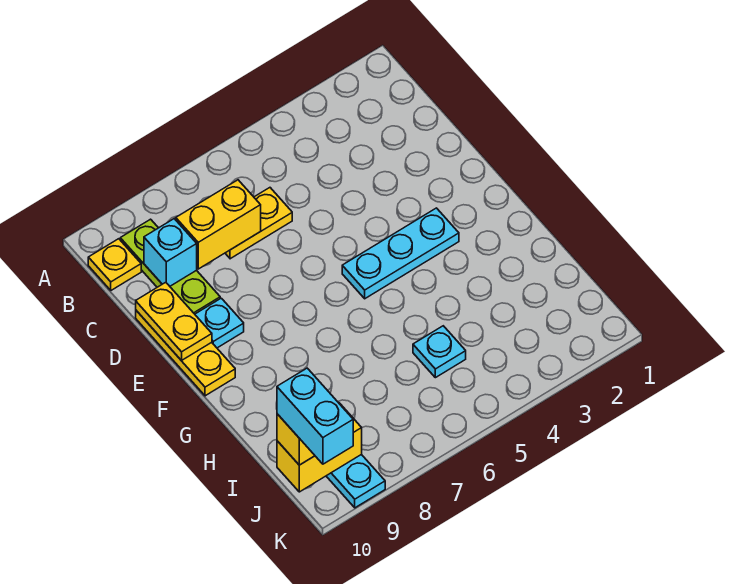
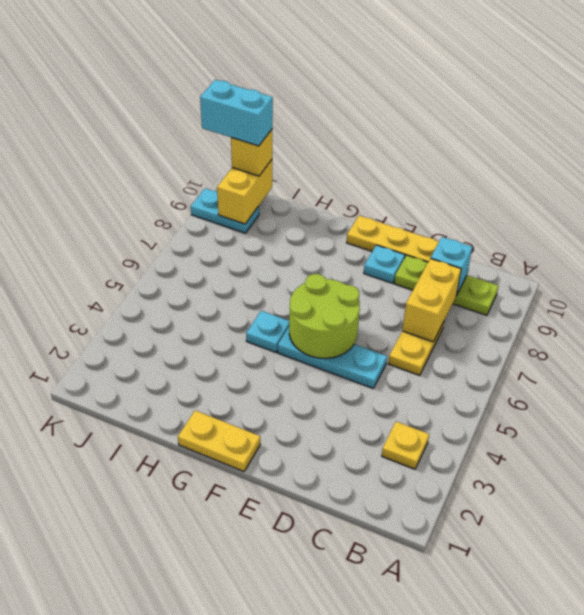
yellow plate B10 level 1 -> yellow plate B3 level 1
yellow plate D10:E10 level 2 -> yellow plate F1:G1 level 1
none -> lime round brick E5:F6 level 2
cyan plate F3:F5 level 1 -> cyan plate D5:F5 level 1
cyan plate I5 level 1 -> cyan plate G5 level 1

